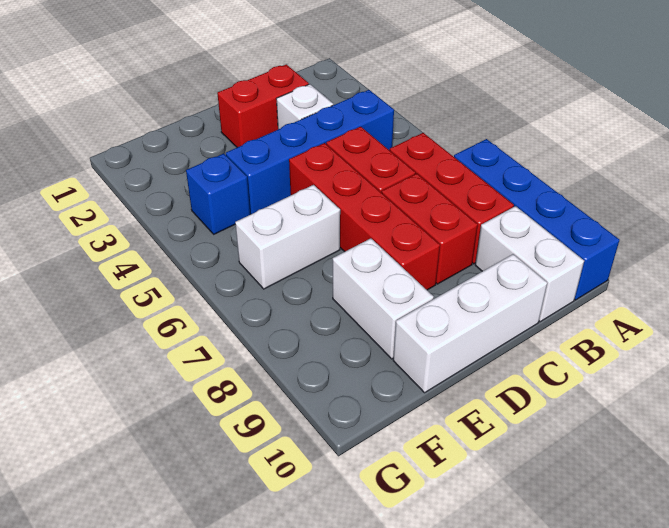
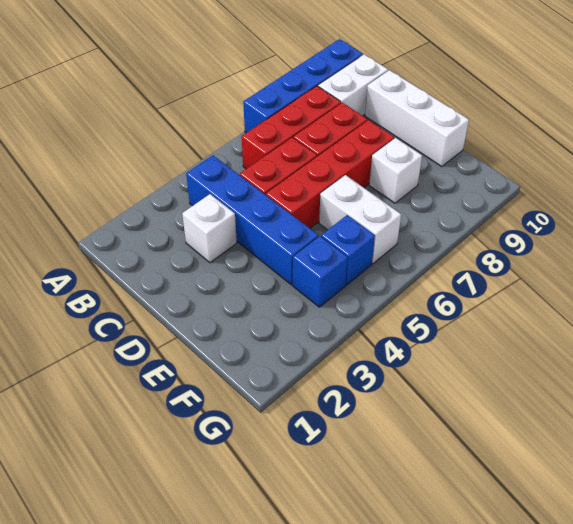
red brick C2:D2 level 1 -> none
white brick E8:E9 level 1 -> white brick E8 level 1
none -> blue brick F5 level 1

